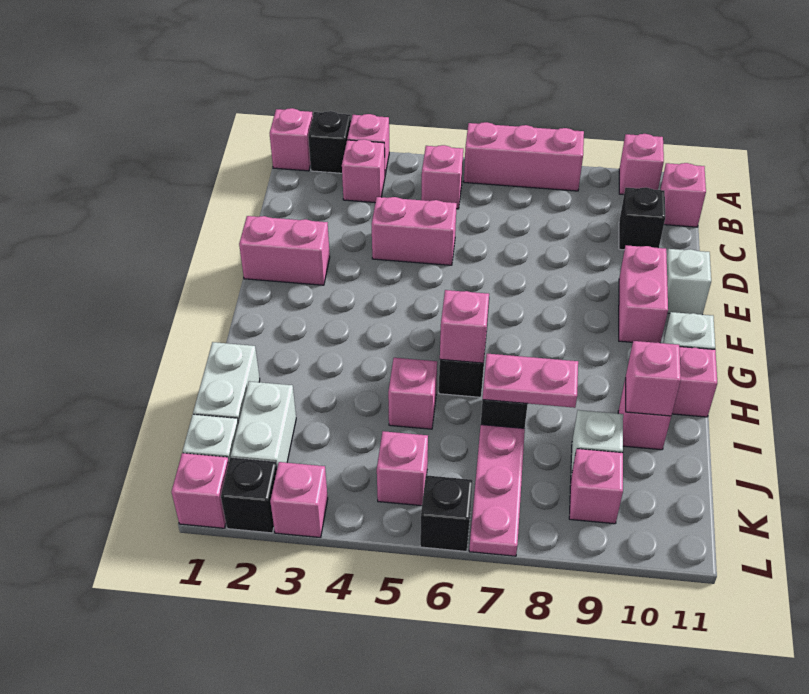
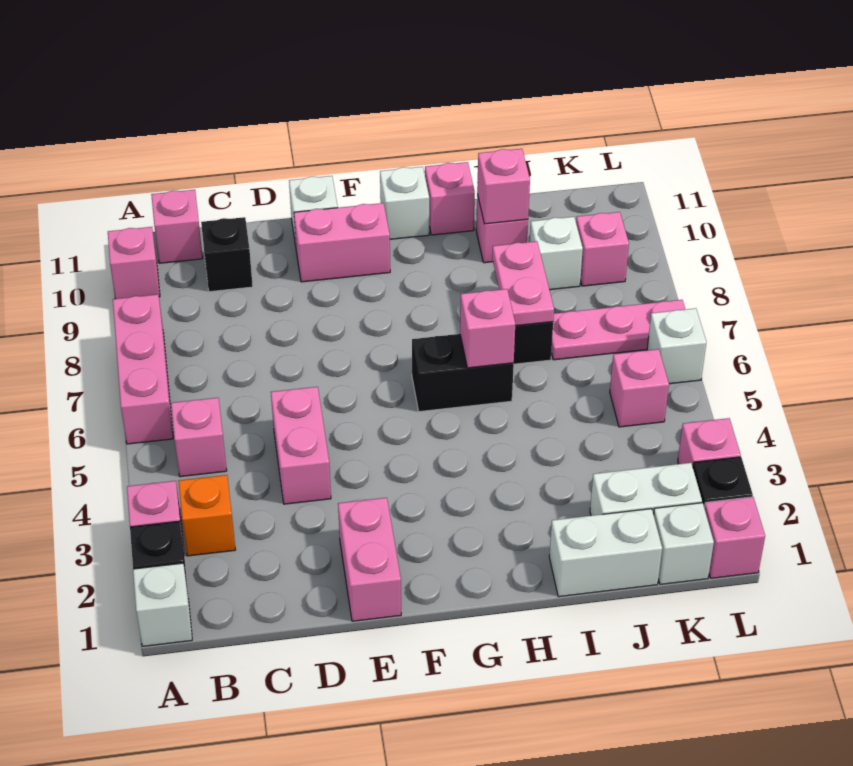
pink brick A1 level 1 -> white brick A1 level 1
pink brick B3 level 1 -> orange brick B3 level 1
pink brick I5 level 1 -> none
black brick L6 level 1 -> white brick L6 level 1

